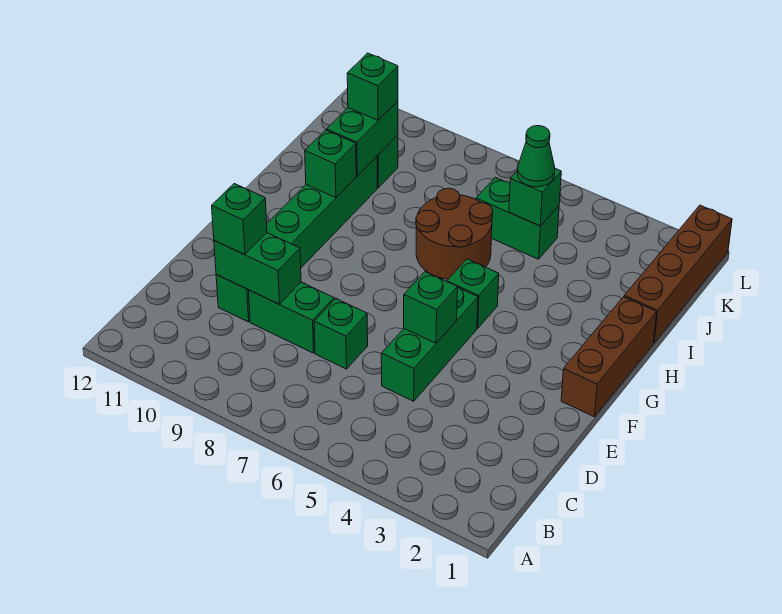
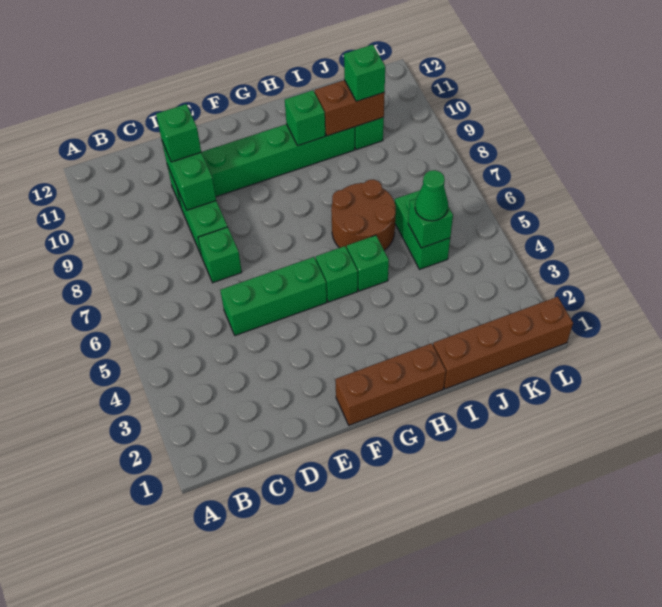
green brick E5 level 2 -> green brick H5 level 1
green brick I10:J10 level 2 -> brown brick I10:J10 level 2

